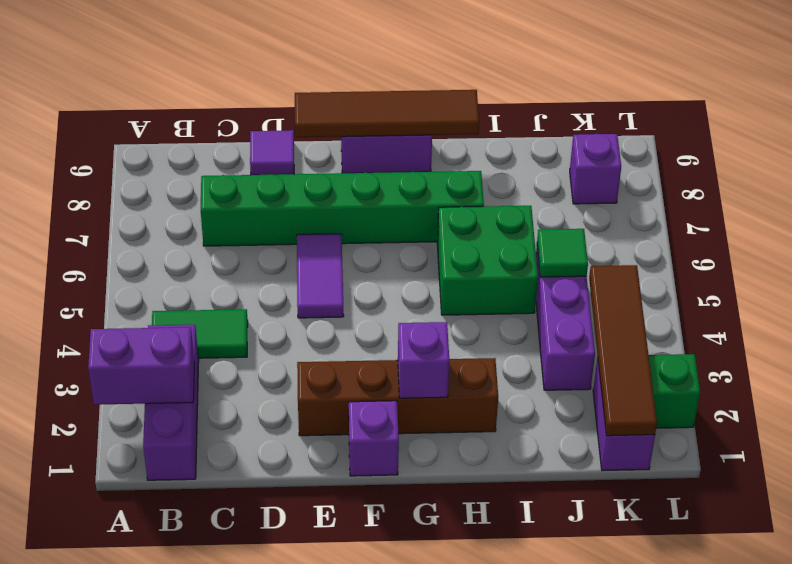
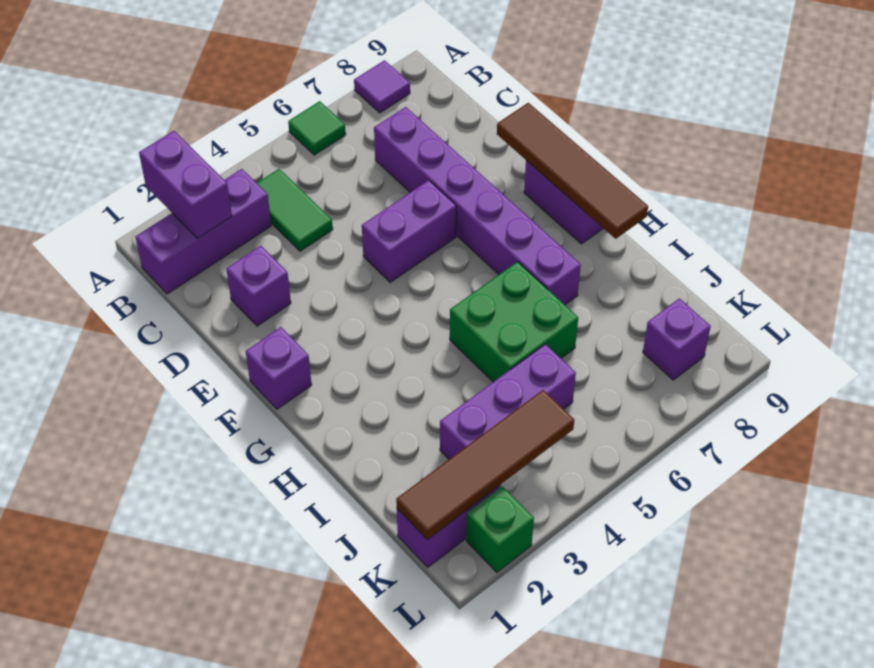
green brick C7:H7 level 1 -> purple brick C7:H7 level 1
purple tile D9 level 1 -> purple tile A8 level 1
brown brick E2:H2 level 1 -> none
purple tile E5:E6 level 1 -> purple brick E5:E6 level 1
purple brick G2 level 2 -> purple brick D2 level 1
green tile J5 level 2 -> green tile A6 level 1

